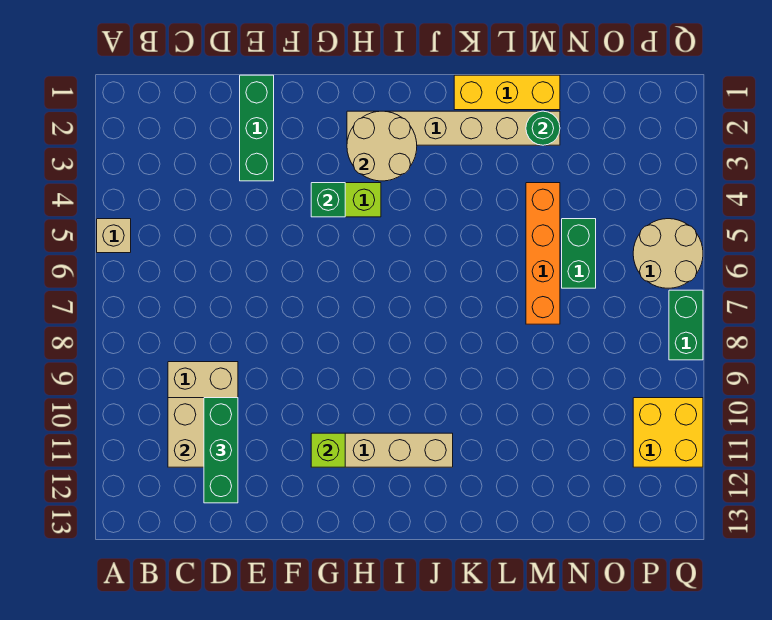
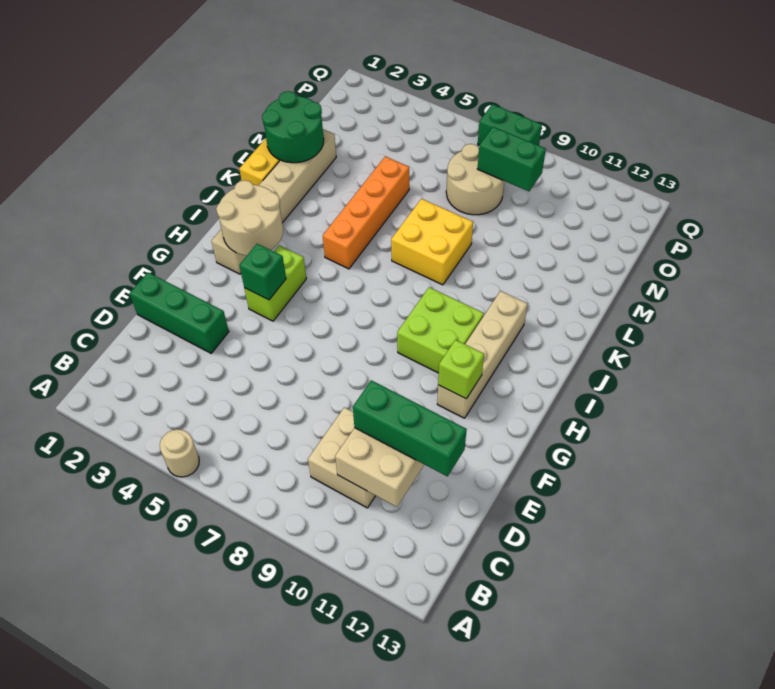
tan brick A5 level 1 -> tan round brick A5 level 1
none -> lime brick H9:I10 level 1
green round brick M2 level 2 -> green round brick L1:M2 level 2
orange brick M4:M7 level 1 -> orange brick J5:M5 level 1
green brick N5:N6 level 1 -> green brick O8:O9 level 2
tan round brick P5:Q6 level 1 -> tan round brick N7:O8 level 1
yellow brick P10:Q11 level 1 -> yellow brick K7:L8 level 1

